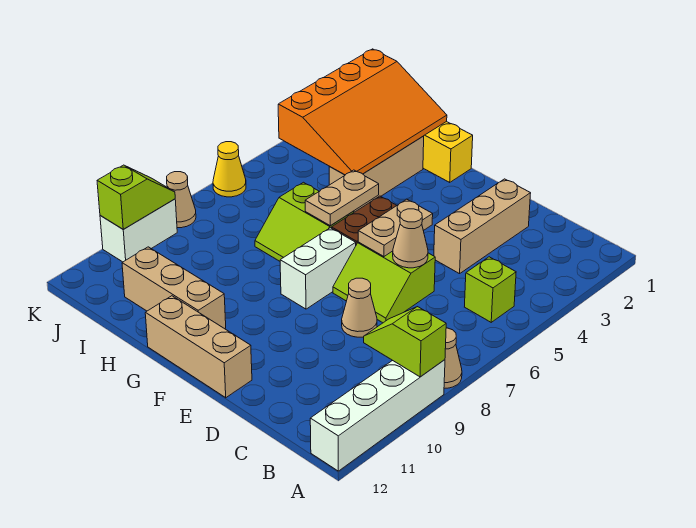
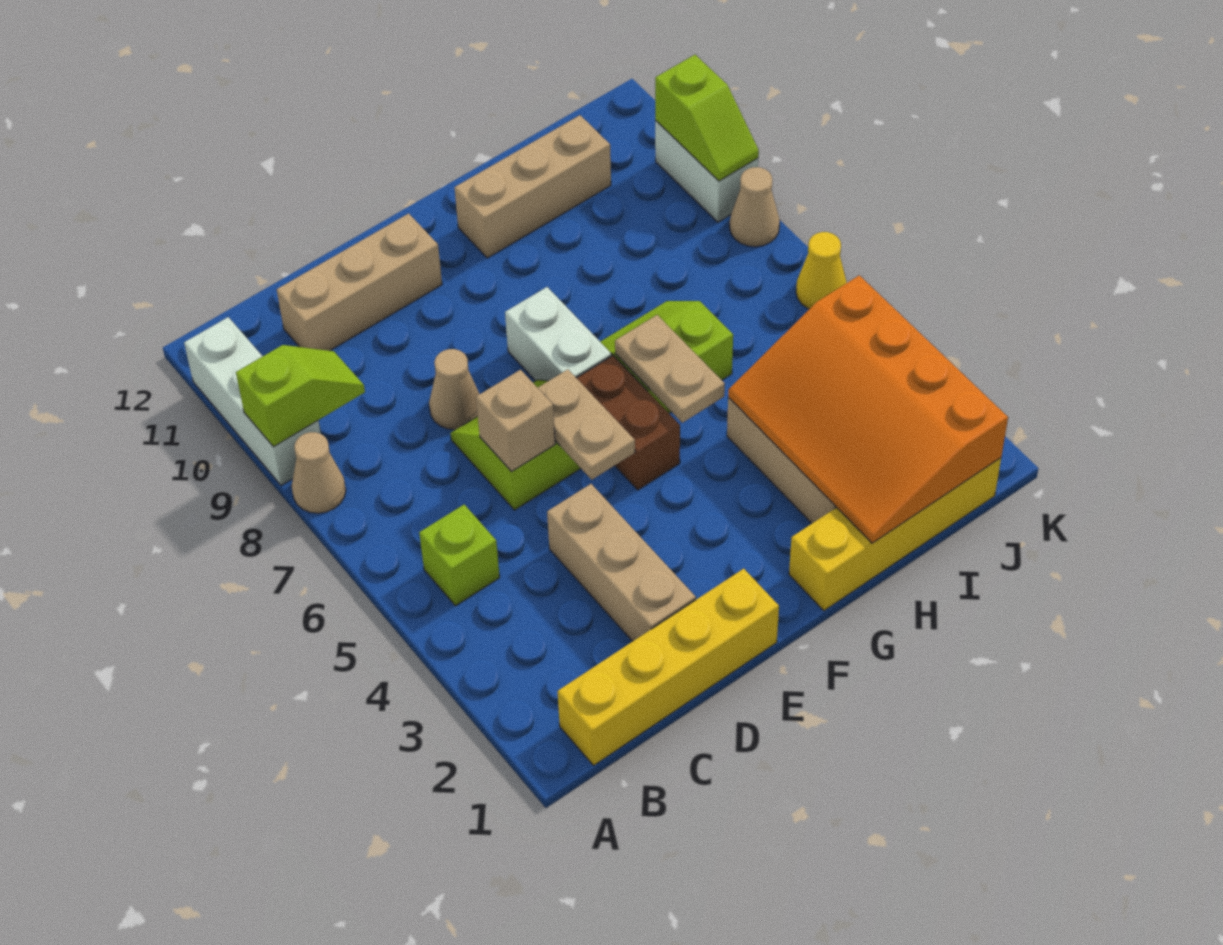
white brick A9:A12 level 1 -> white brick A9:A11 level 1
none -> yellow brick B1:E1 level 1
tan cone D6 level 2 -> tan brick D6 level 2
tan brick E12:G12 level 1 -> tan brick C11:E11 level 1

